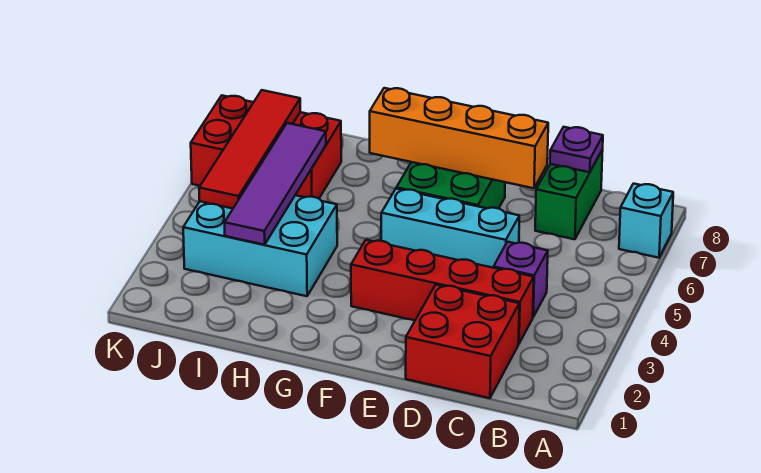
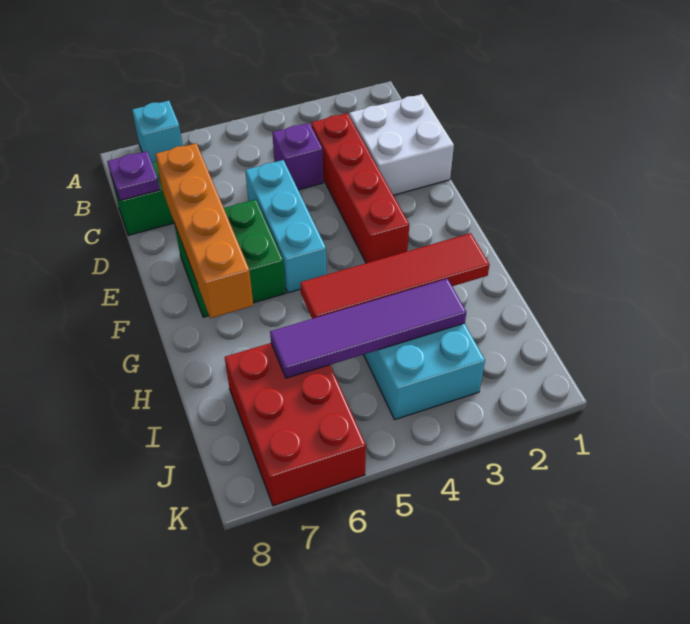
red brick C1:D2 level 1 -> white brick C1:D2 level 1
red tile J4:J7 level 2 -> red tile H2:H5 level 2

